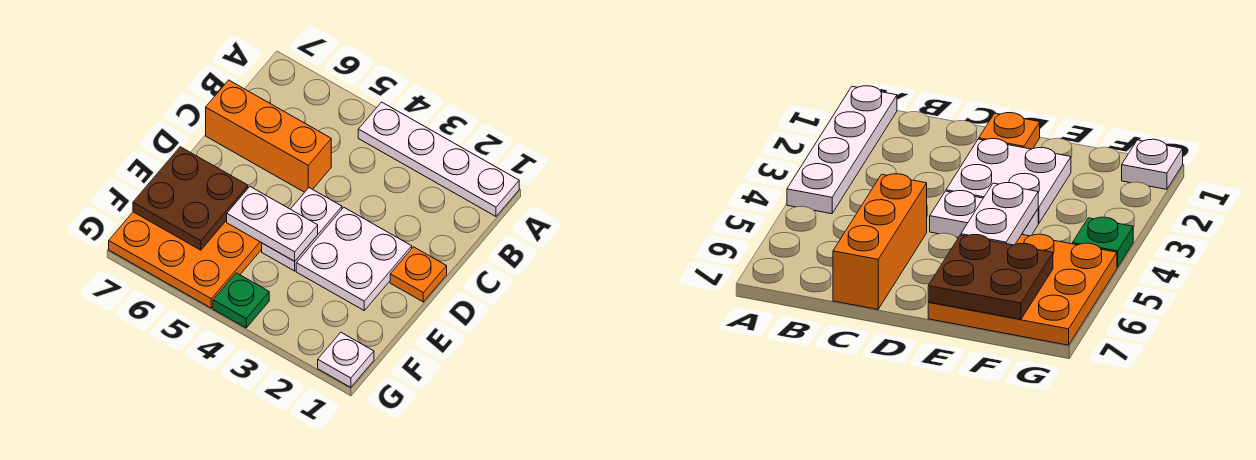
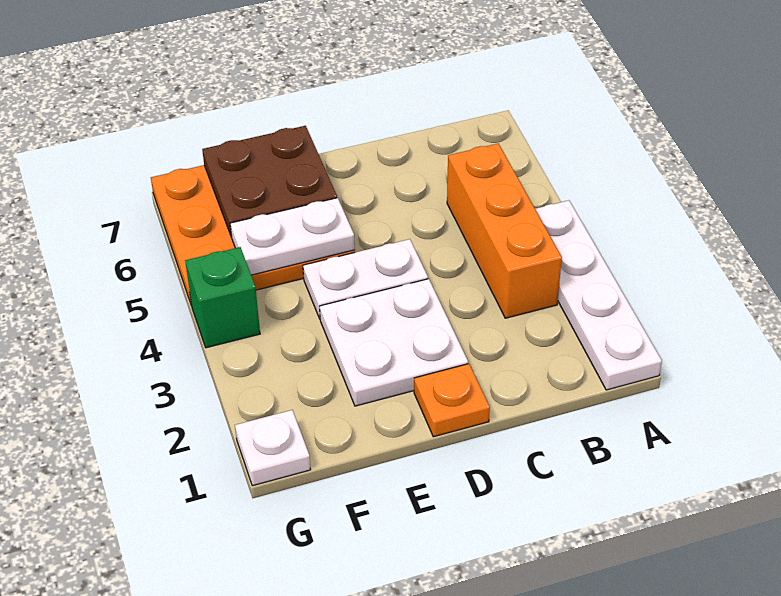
orange brick C5:C7 level 1 -> orange brick B3:B5 level 1
white plate E4:E5 level 2 -> white plate E5:F5 level 2
green plate G4 level 1 -> green brick G4 level 1

